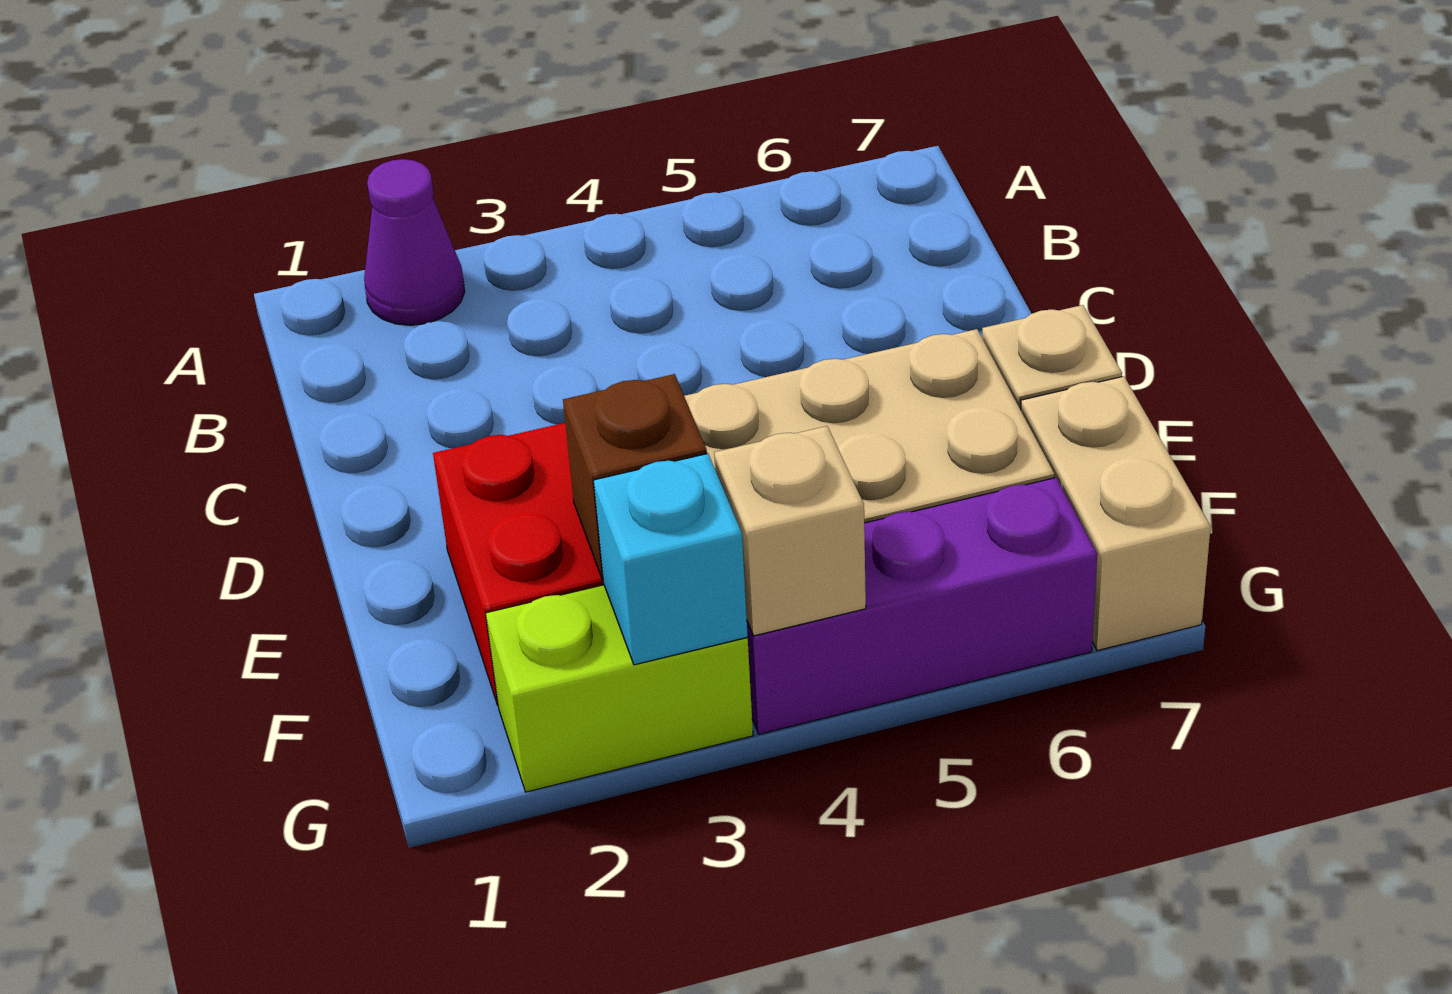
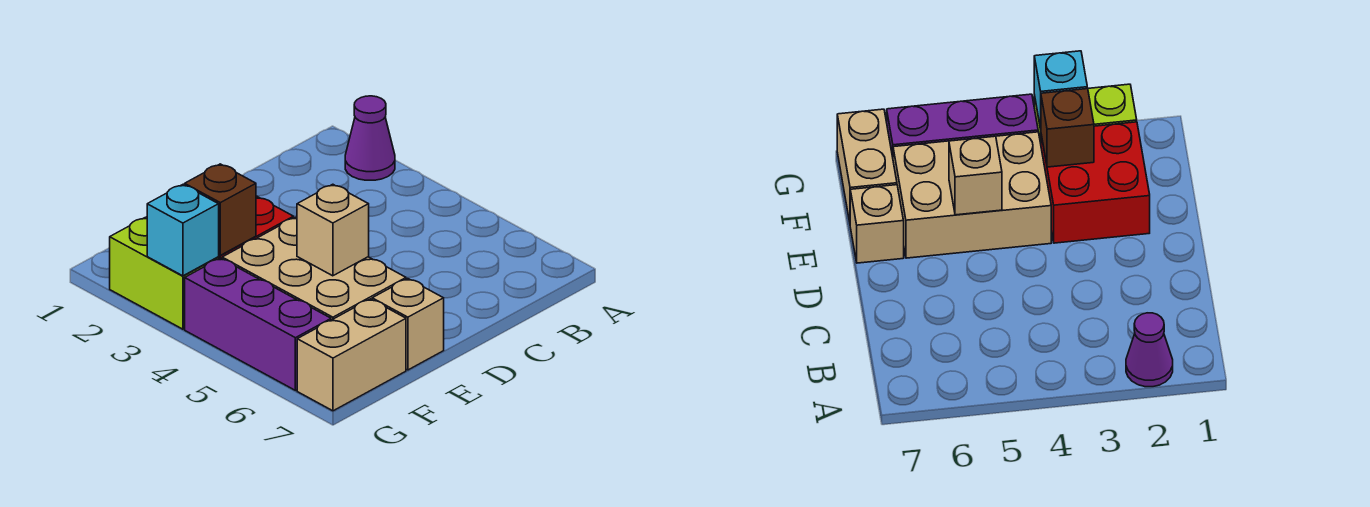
tan brick G4 level 2 -> tan brick E5 level 2

